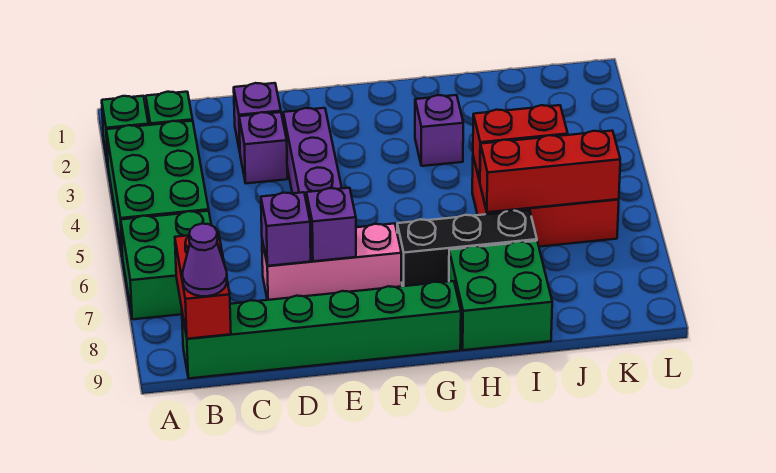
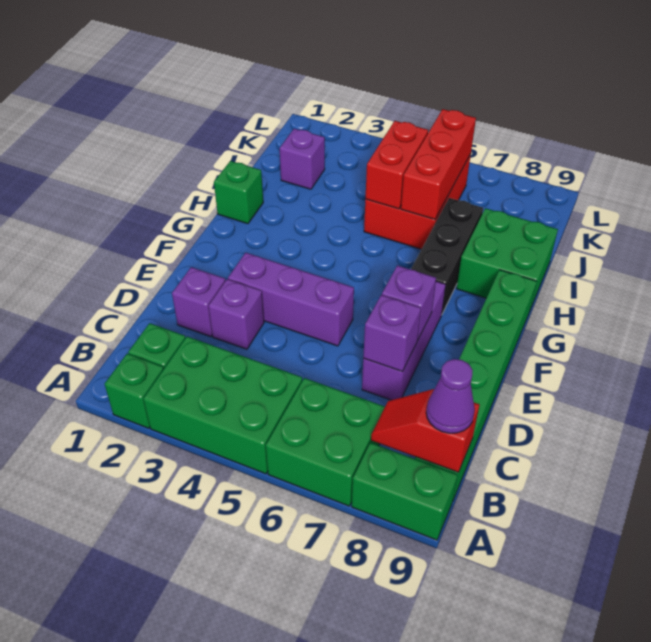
none -> green brick A8:A9 level 1
red brick B8:B9 level 2 -> red slope B8:B9 level 2 top 9
pink brick D7:F7 level 1 -> purple brick D7:F7 level 1
none -> green brick H1 level 1
purple brick H3 level 1 -> purple brick J2 level 1

